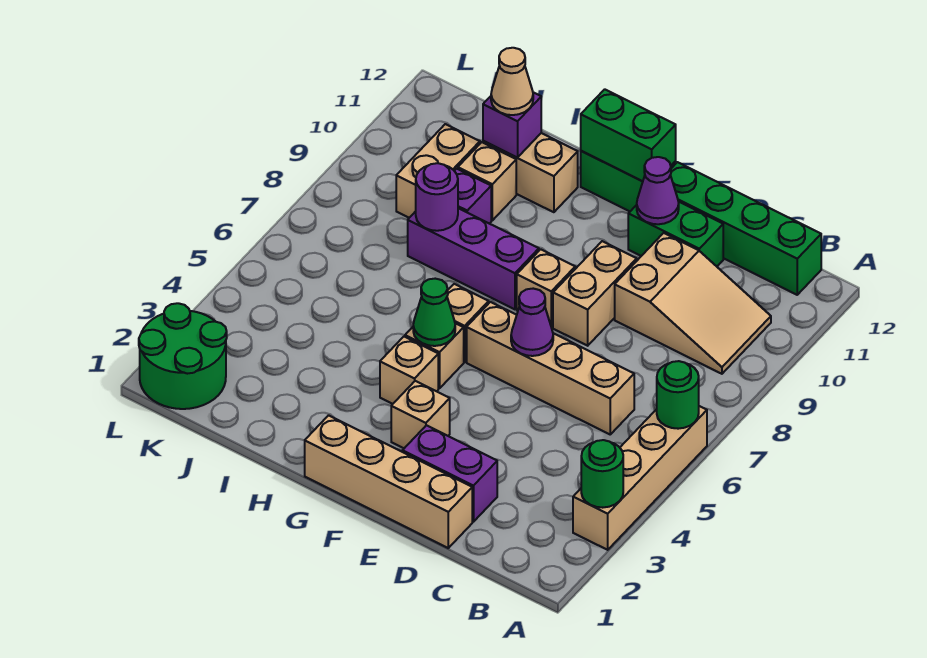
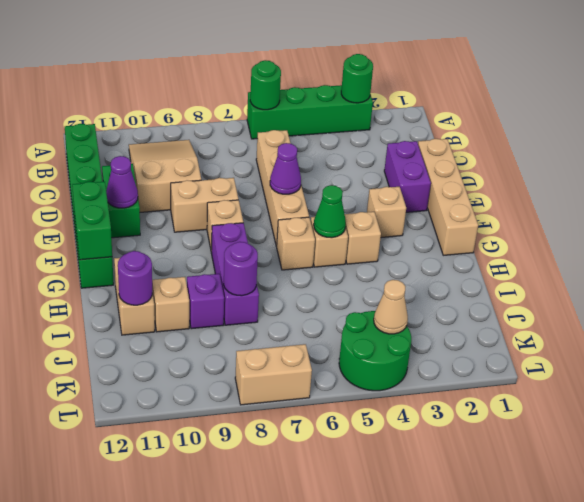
tan brick A3:A6 level 1 -> green brick A3:A6 level 1
purple brick I11 level 2 -> purple round brick I11 level 2
tan cone I11 level 3 -> tan cone K4 level 2
tan brick J9:J10 level 1 -> tan brick L7:L8 level 1
green round brick K1:L2 level 1 -> green round brick K4:L5 level 1

